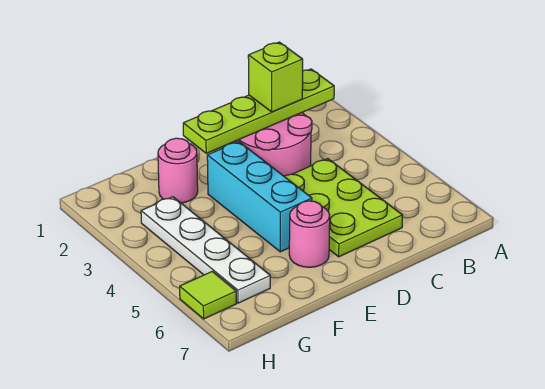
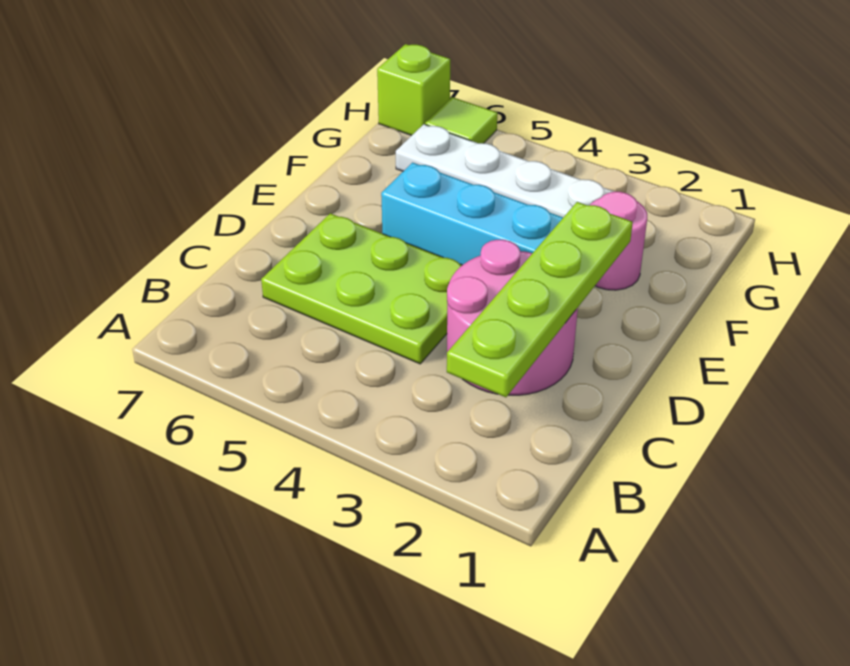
lime brick C2 level 3 -> lime brick H7 level 1
pink round brick E6 level 1 -> none

